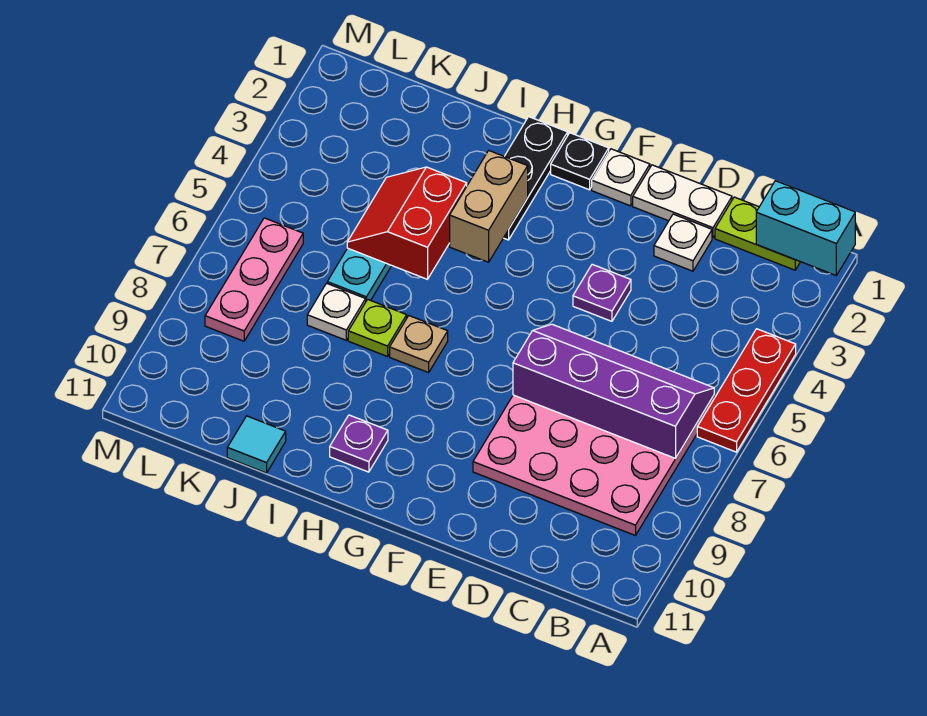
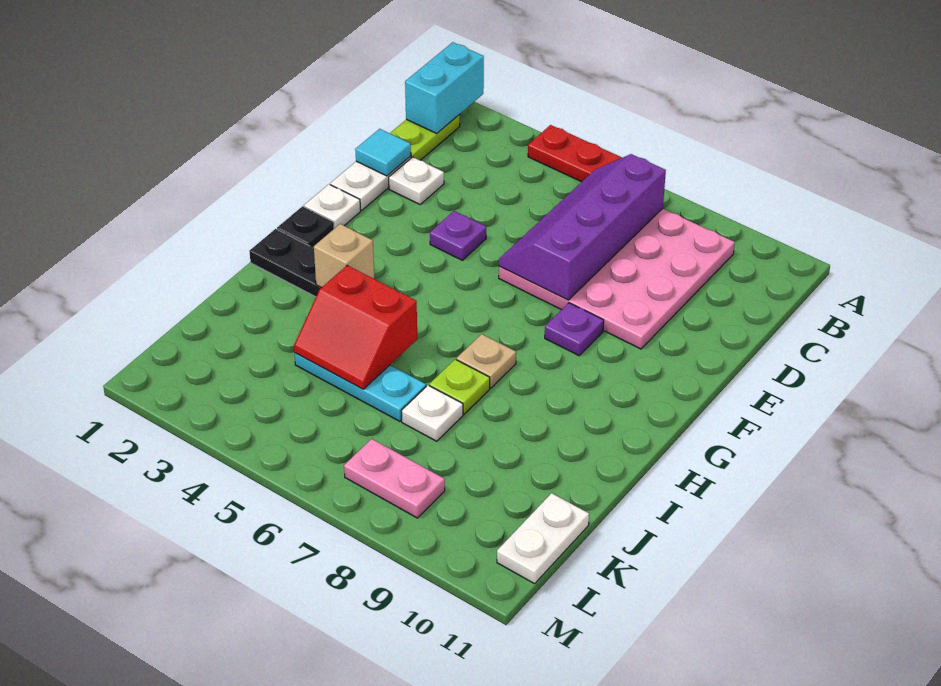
tan brick H3:H4 level 2 -> tan brick H3 level 2
purple plate H10 level 1 -> purple plate F8 level 1
cyan tile J11 level 1 -> cyan tile D1 level 2
none -> white plate K11:L11 level 1
pink plate L6:L8 level 1 -> pink plate L7:L8 level 1

